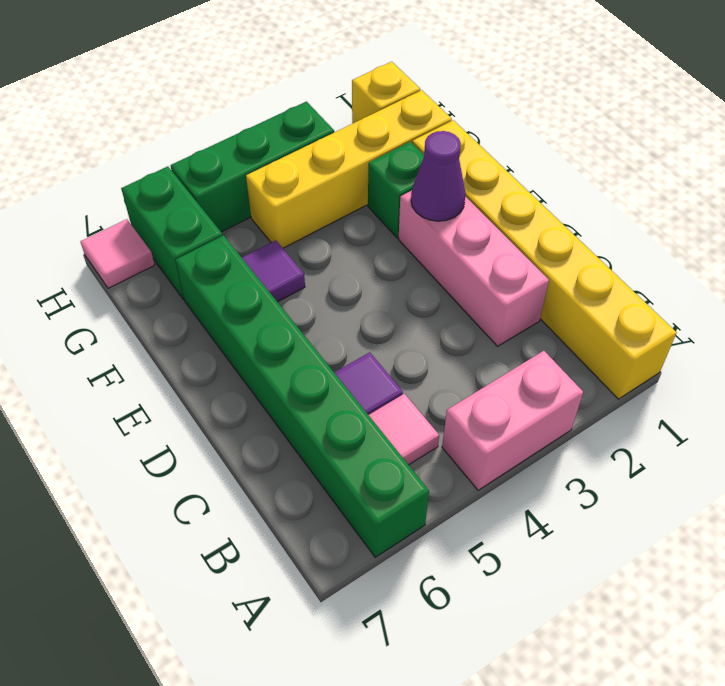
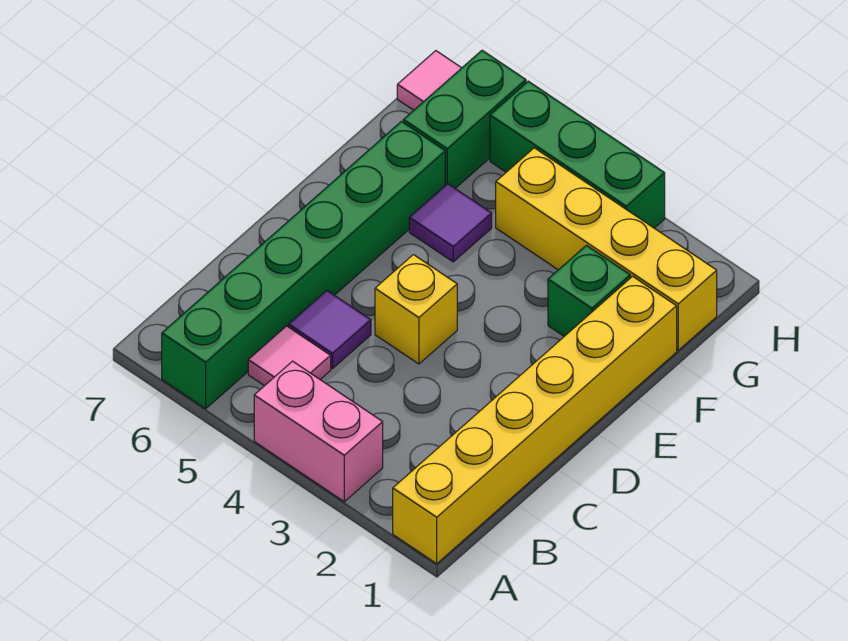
pink brick C2:E2 level 1 -> none
purple cone E2 level 2 -> none
yellow brick H1 level 1 -> yellow brick D4 level 1

